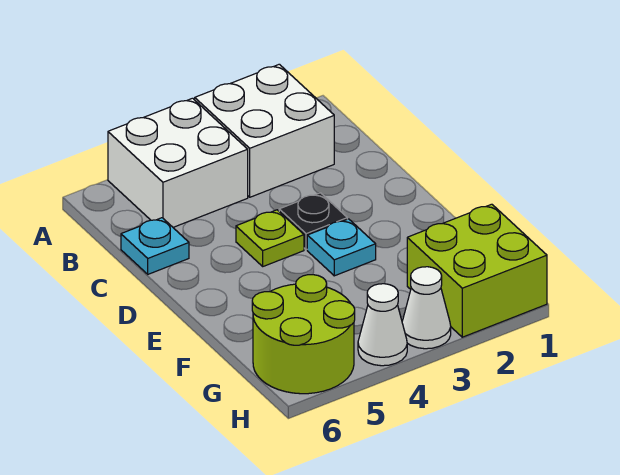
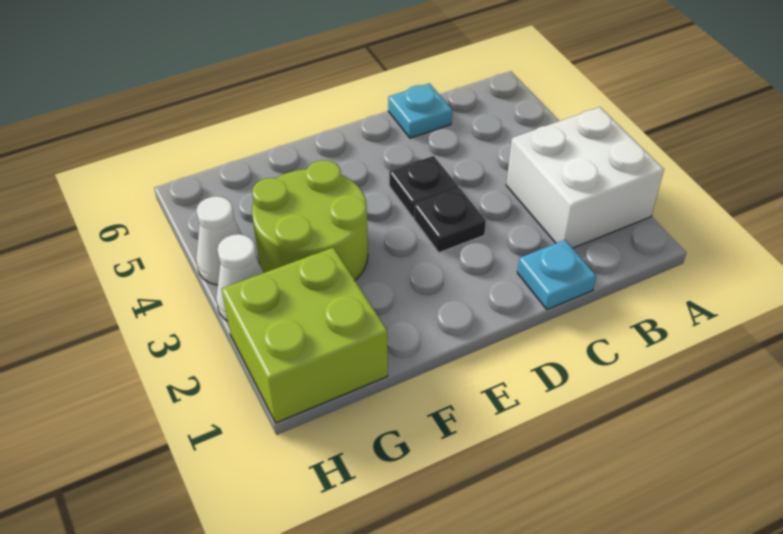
white brick A4:B5 level 1 -> none
lime plate D4 level 1 -> black plate D4 level 1
cyan plate E3 level 1 -> cyan plate C1 level 1
lime round brick G5:H6 level 1 -> lime round brick F3:G4 level 1

